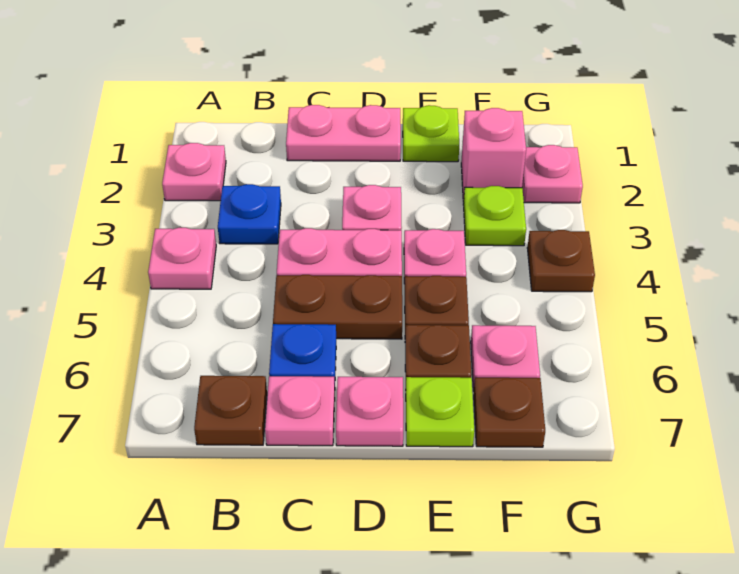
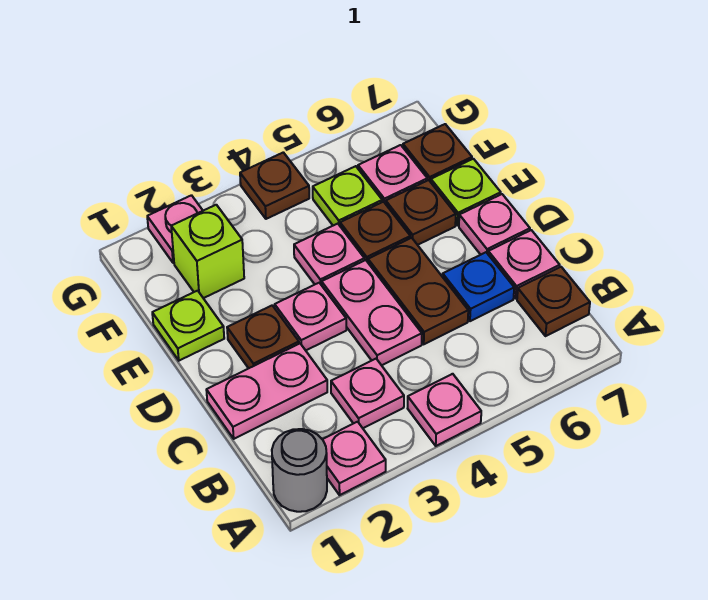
none -> grey round brick A1 level 1
blue plate B3 level 1 -> pink plate B3 level 1
pink plate C1:D1 level 1 -> pink plate C1:C2 level 1
none -> brown plate D2 level 1
pink brick F2 level 1 -> lime brick F2 level 1
lime plate F3 level 1 -> lime plate F5 level 1

